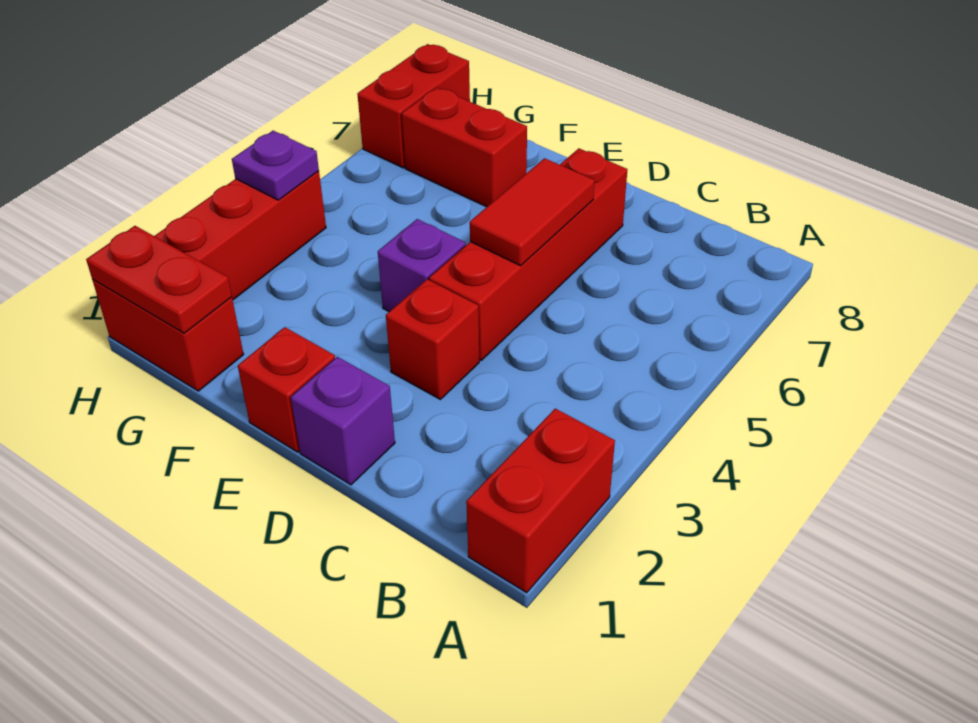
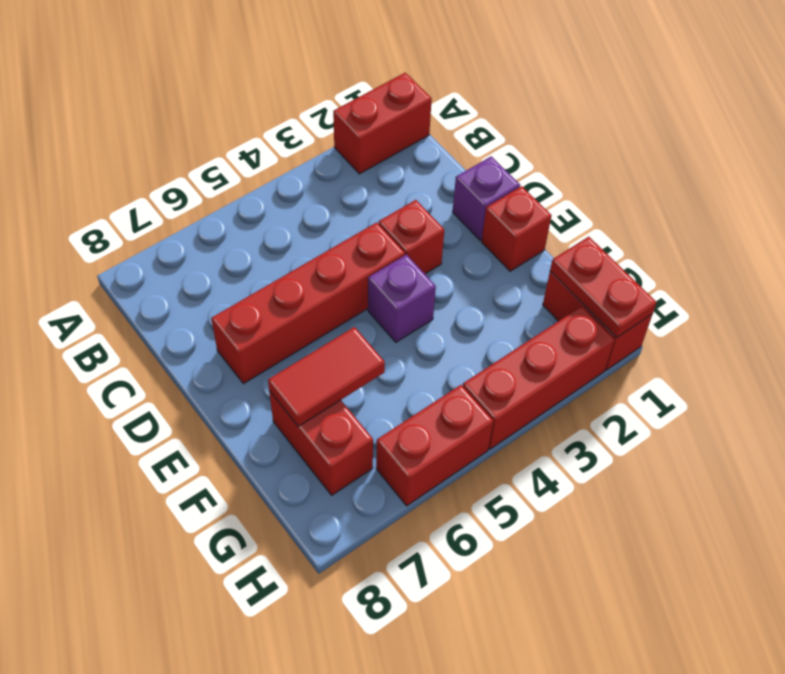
red tile D5:D6 level 2 -> red tile F6:F7 level 2
purple plate H4 level 2 -> none
red brick H7:H8 level 1 -> red brick H5:H6 level 1

